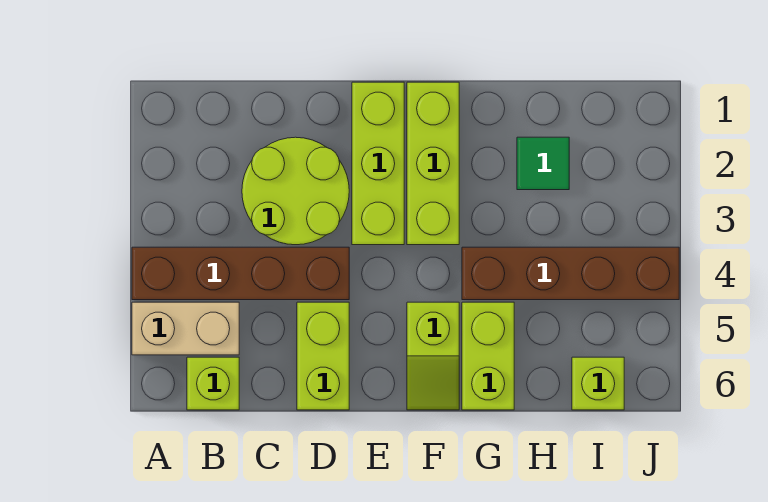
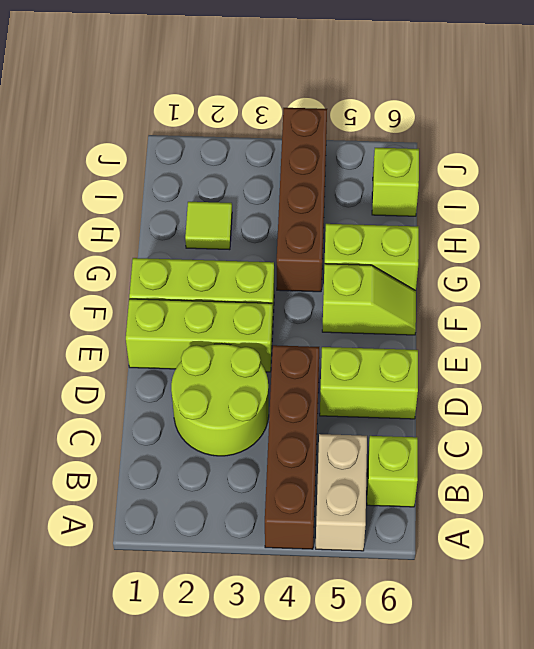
green tile H2 level 1 -> lime tile H2 level 1

